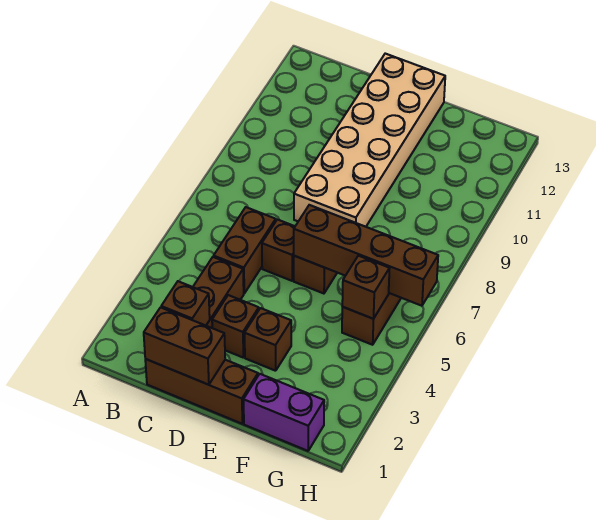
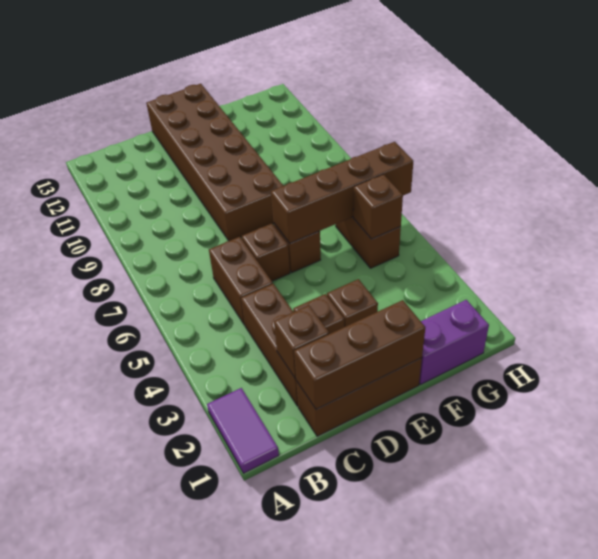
none -> purple tile A1:A2 level 1
brown brick C1:D1 level 2 -> brown brick C1:E1 level 2
tan brick D8:E13 level 1 -> brown brick D8:E13 level 1

